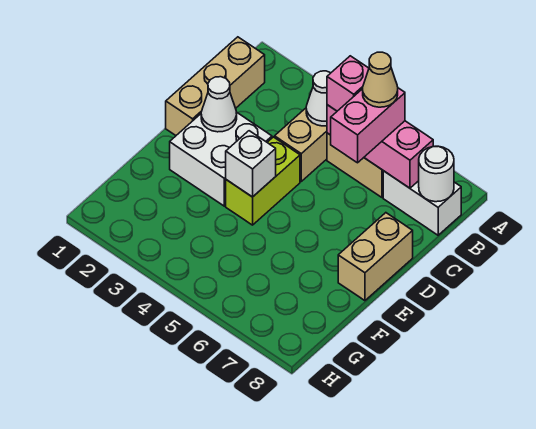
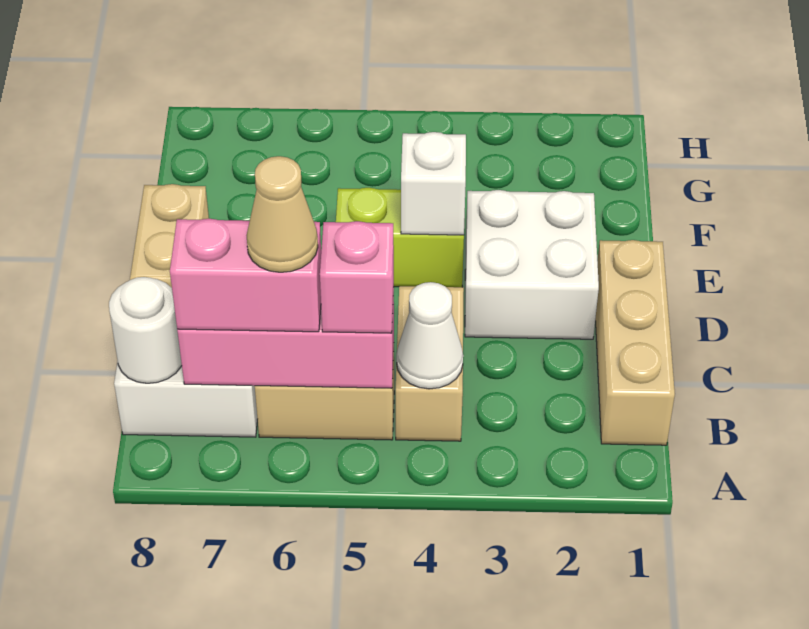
pink brick B6:C6 level 3 -> pink brick B6:B7 level 3
white cone D2 level 2 -> none
lime brick D4:E4 level 1 -> lime brick E4:E5 level 1

